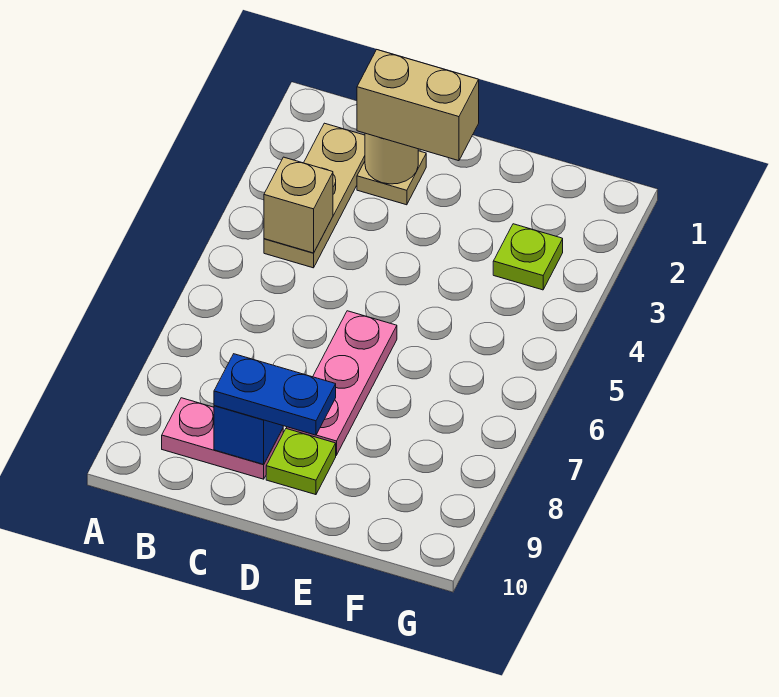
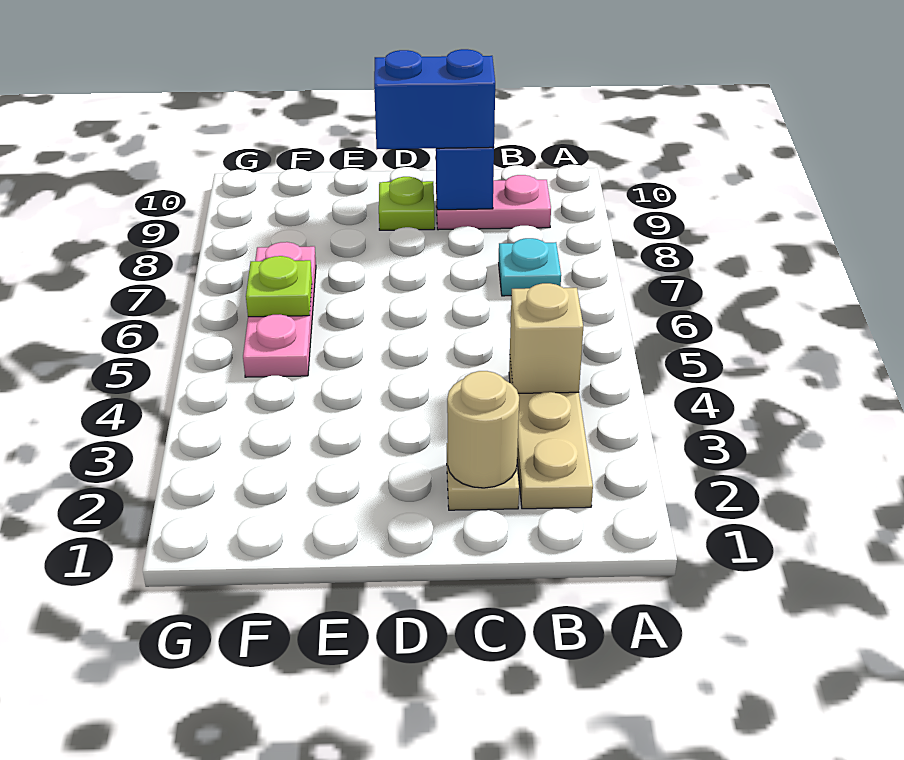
none -> cyan plate B7 level 1
tan brick C2:D2 level 3 -> none
blue plate C9:D9 level 3 -> blue brick C9:D9 level 3
pink plate D6:D8 level 1 -> pink plate F5:F7 level 1
lime plate F3 level 1 -> lime plate F6 level 2

